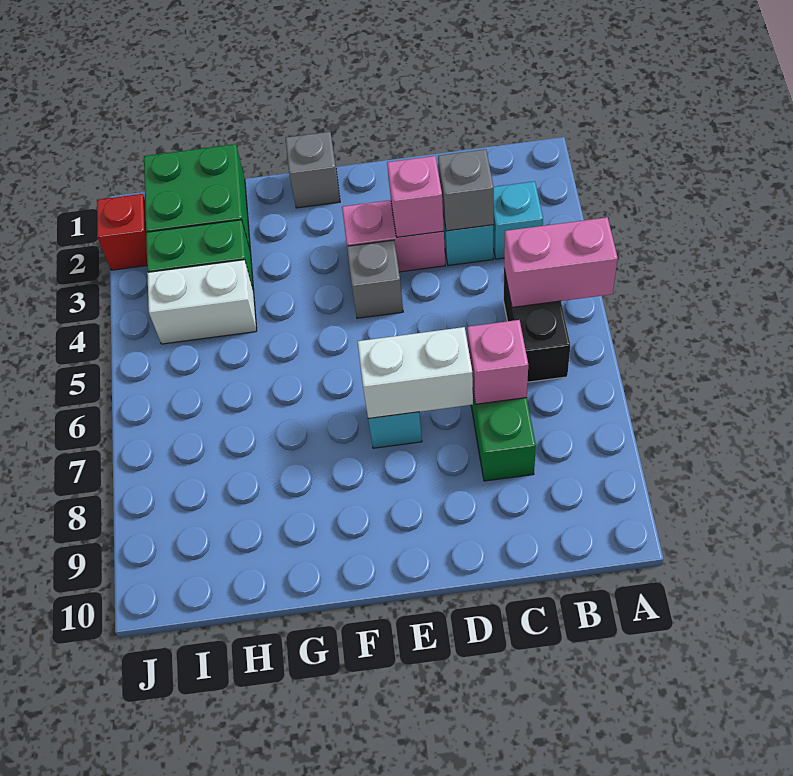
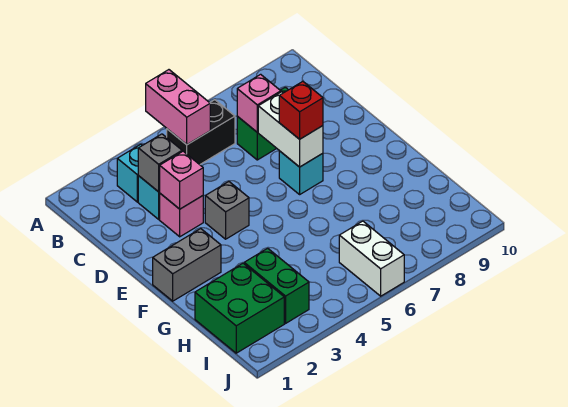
pink brick D3:E3 level 1 -> pink brick D3 level 1
grey brick F1 level 1 -> grey brick F1:F2 level 1
white brick H4:I4 level 1 -> white brick I6:J6 level 1
red brick J2 level 1 -> red brick E7 level 3

